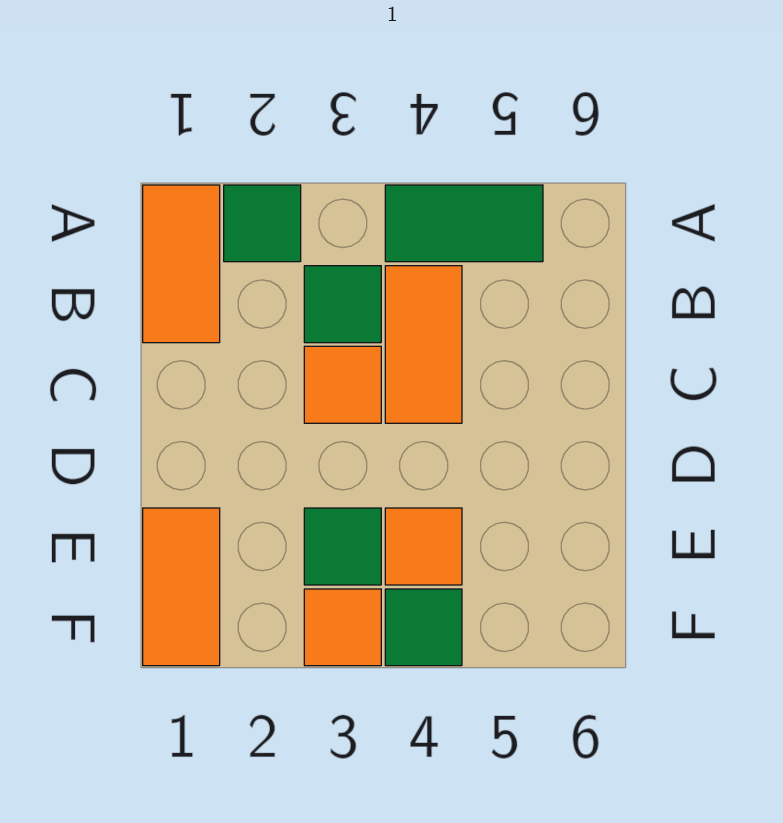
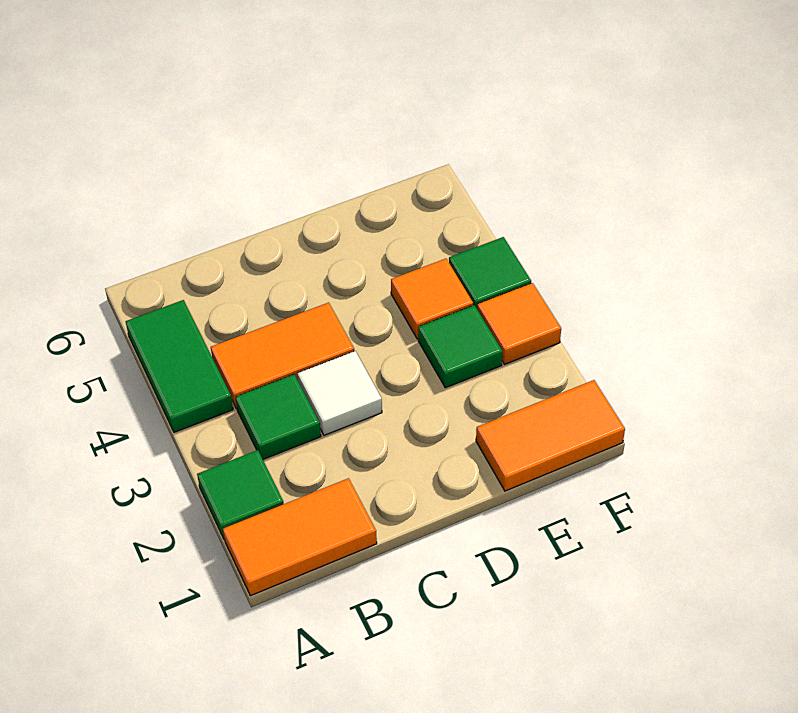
orange tile C3 level 1 -> white tile C3 level 1

